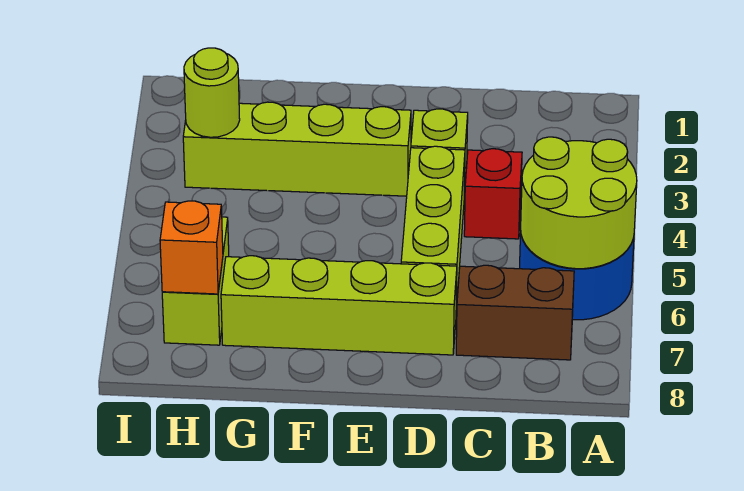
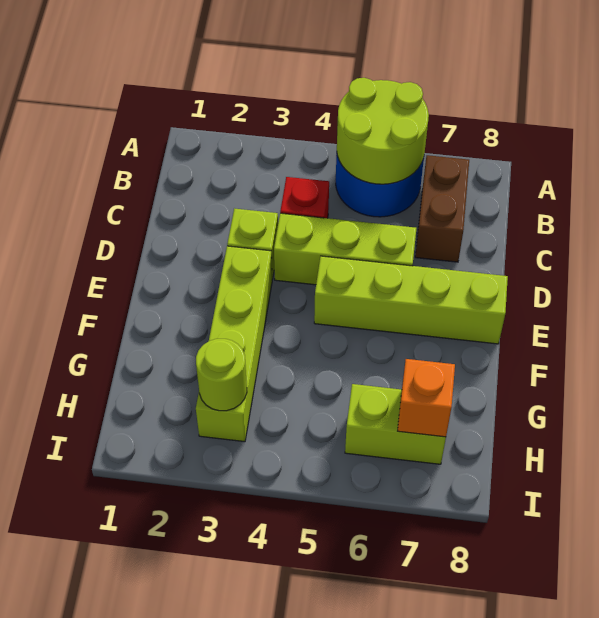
lime brick D7:G7 level 1 -> lime brick E5:E8 level 1

